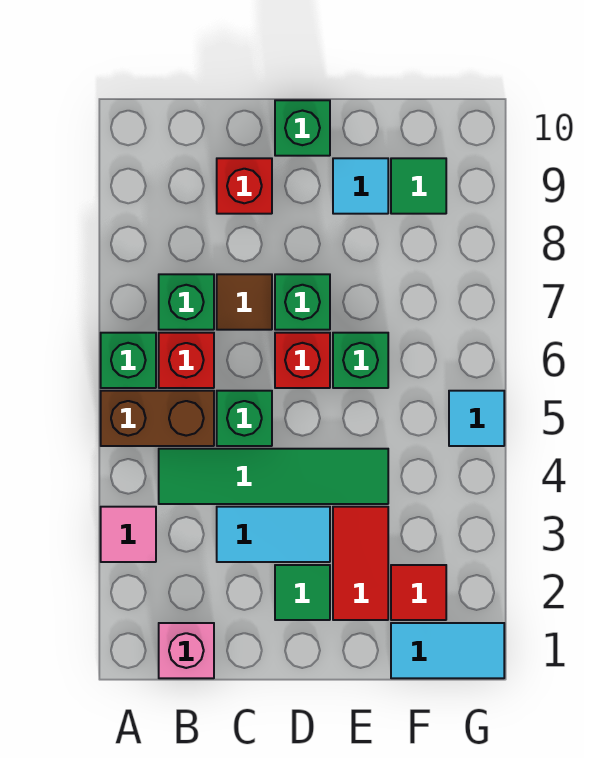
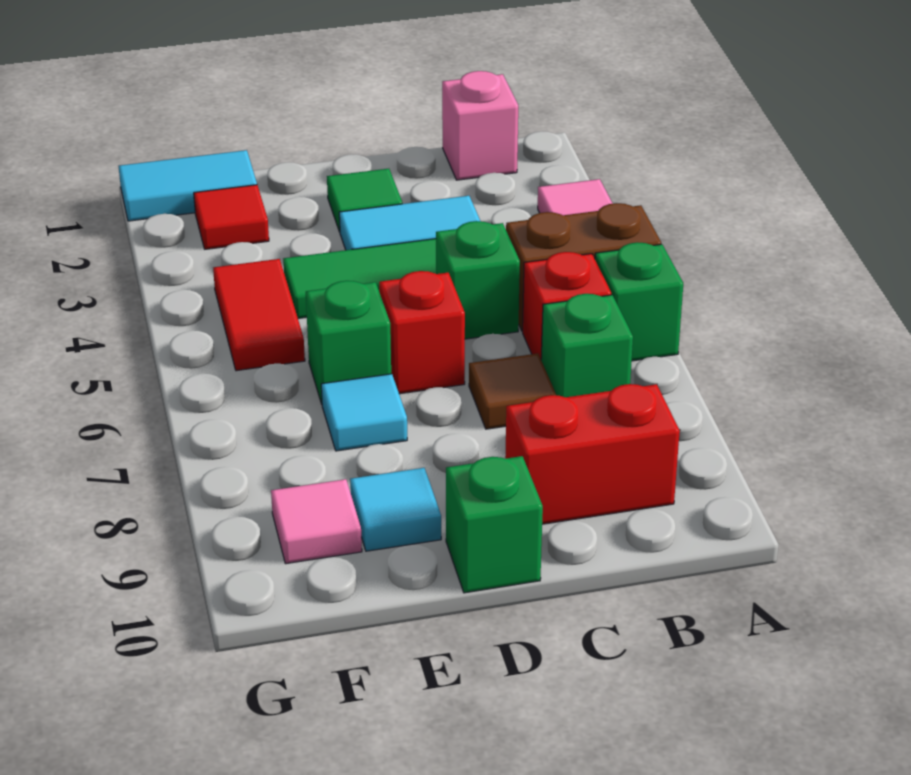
red brick C9 level 1 -> red brick B9:C9 level 1
green brick D7 level 1 -> none
red tile E2:E3 level 1 -> red tile F4:F5 level 1
green tile F9 level 1 -> pink tile F9 level 1
cyan tile G5 level 1 -> cyan tile E7 level 1

